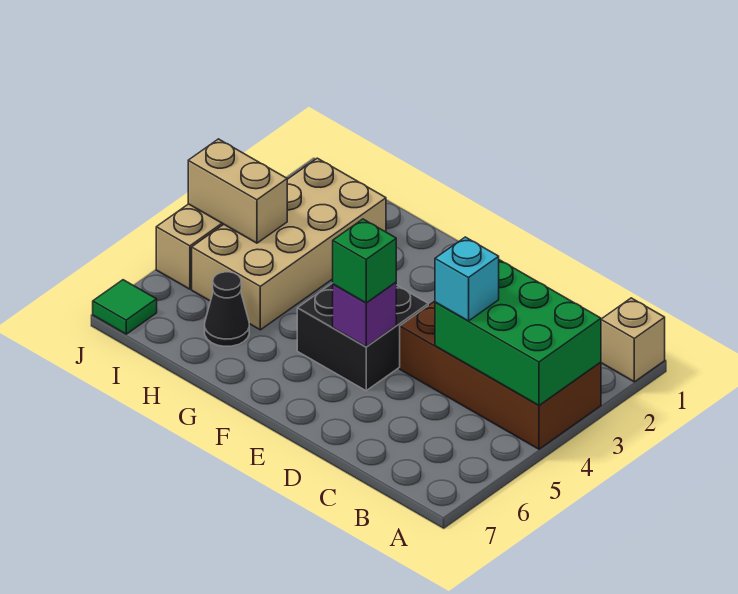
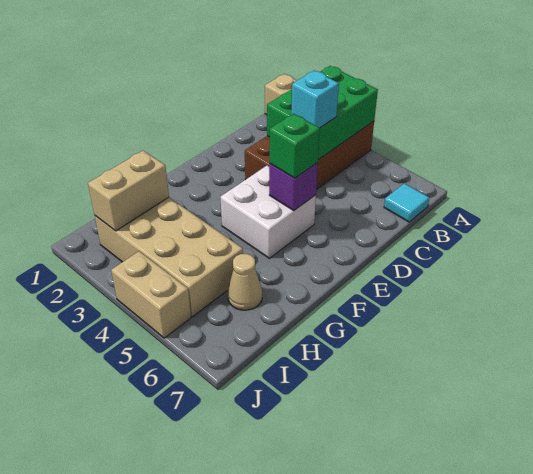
none -> cyan tile B7 level 1
black brick E4:F5 level 1 -> white brick E4:F5 level 1
black cone H6 level 1 -> tan cone H6 level 1
tan brick I4:J4 level 2 -> tan brick H2:I2 level 2
green tile J7 level 1 -> none

